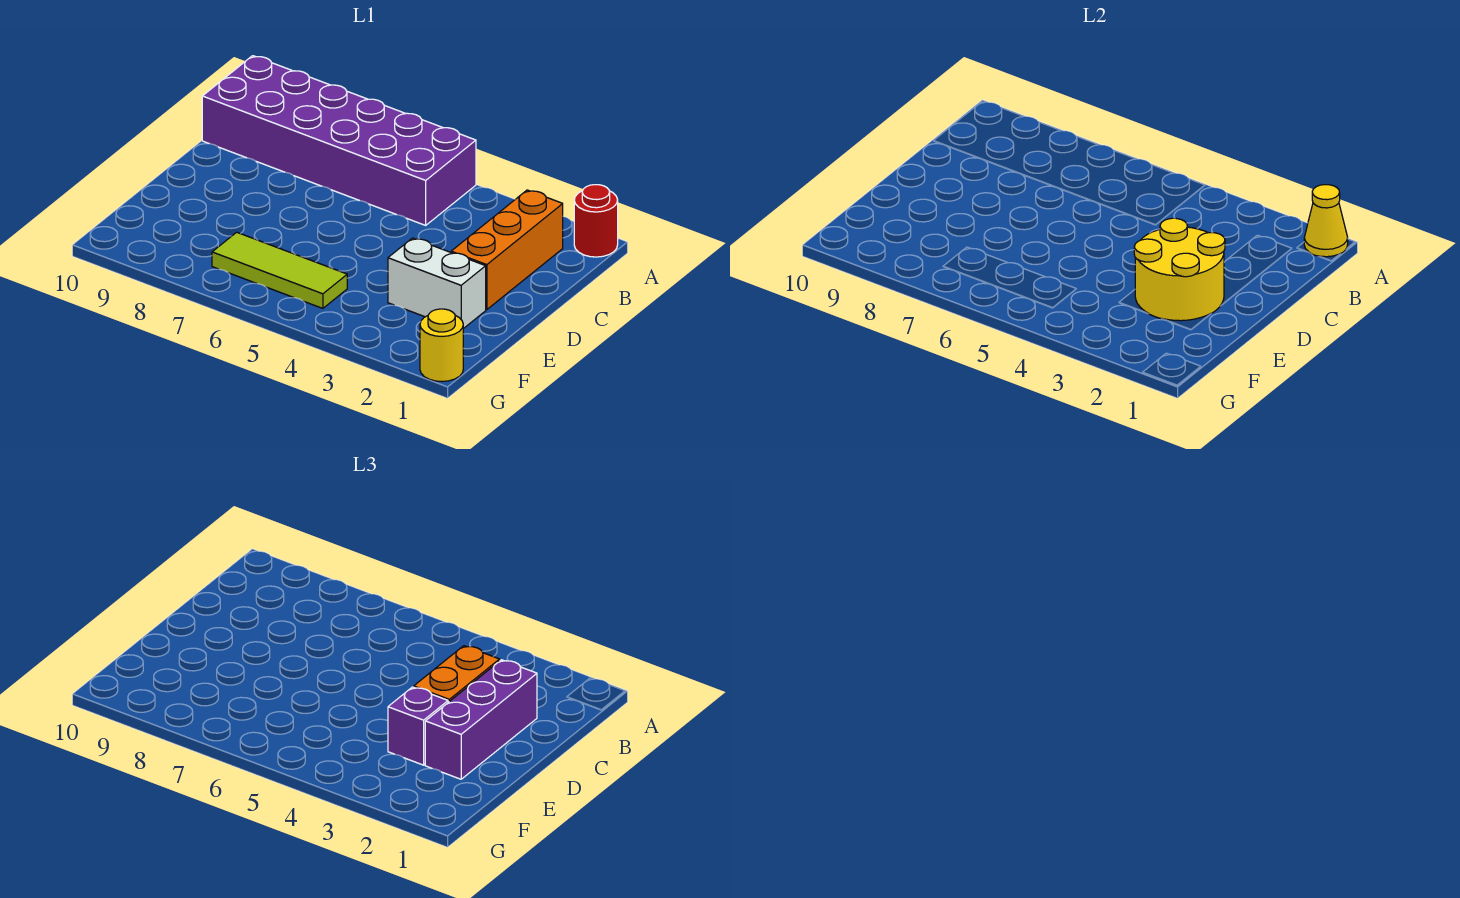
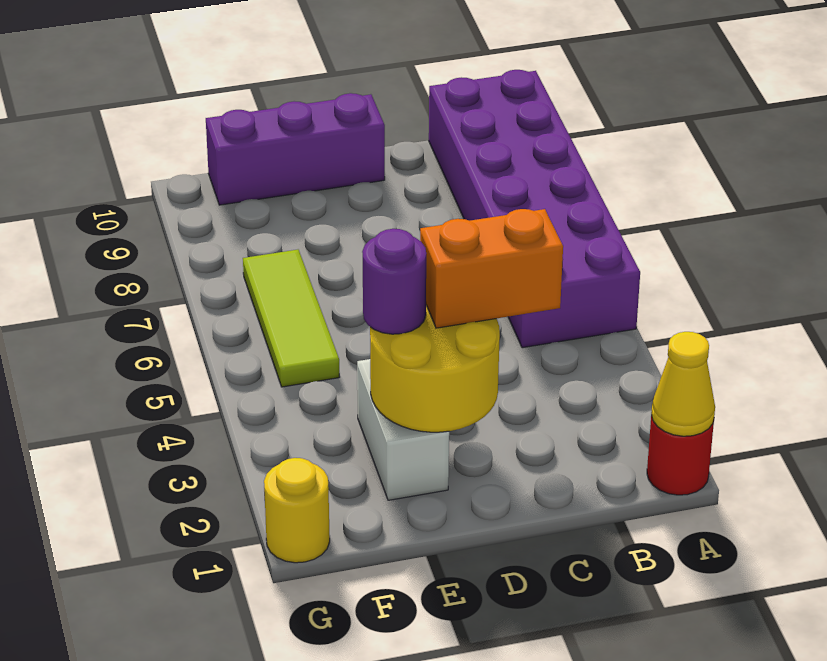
orange brick B2:D2 level 1 -> none
purple brick C2:E2 level 3 -> purple brick D10:F10 level 1
purple brick E3 level 3 -> purple round brick E3 level 3

